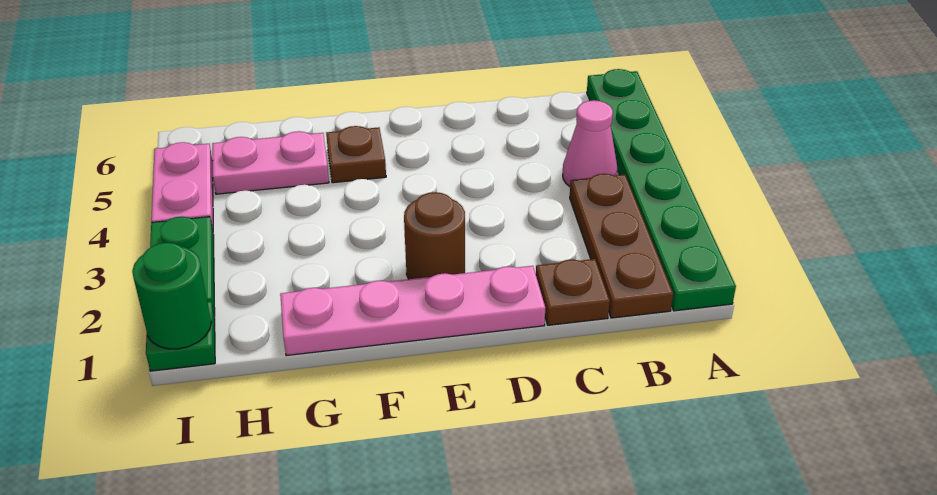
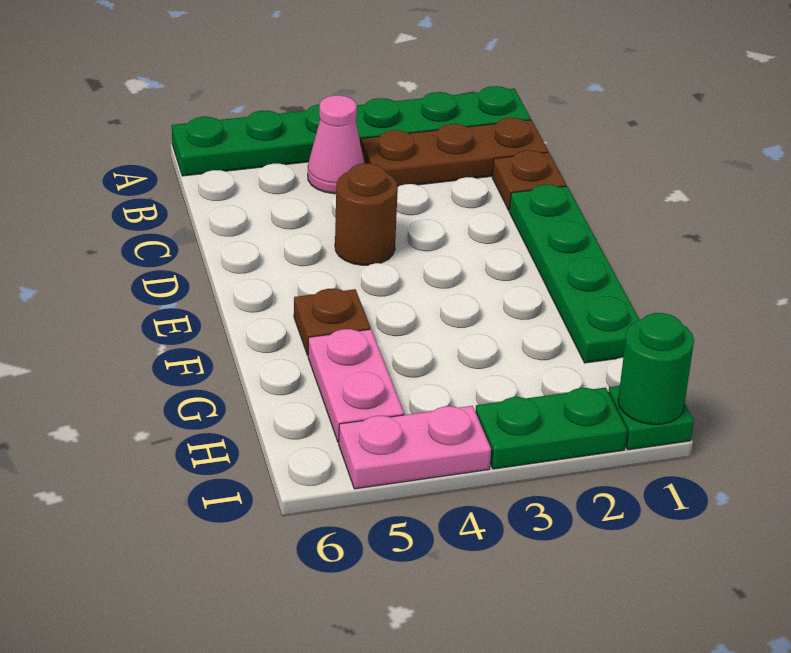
pink plate D1:G1 level 1 -> green plate D1:G1 level 1
brown round brick E2 level 1 -> brown round brick D4 level 1

